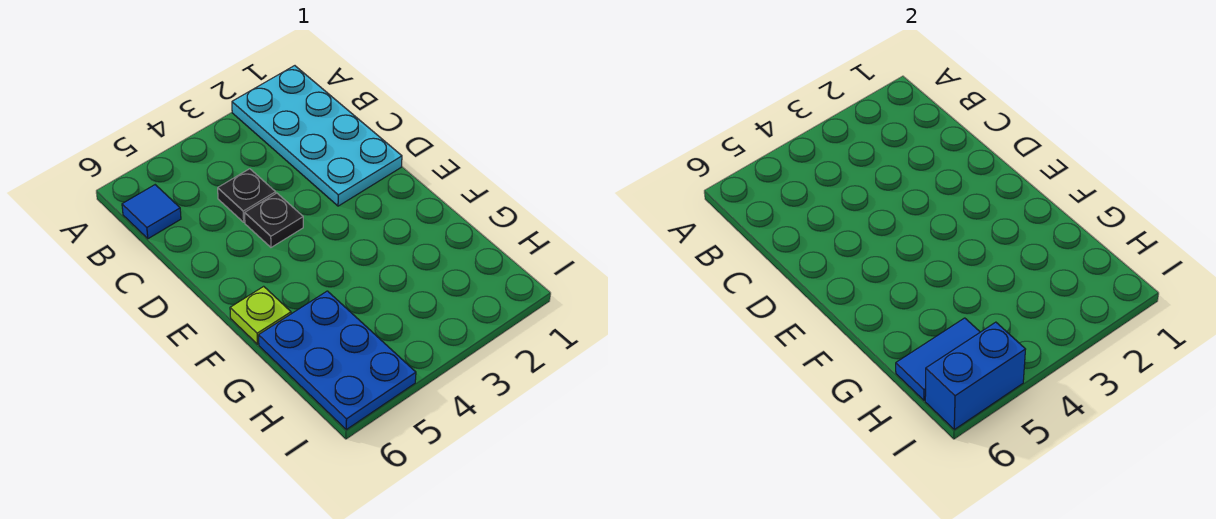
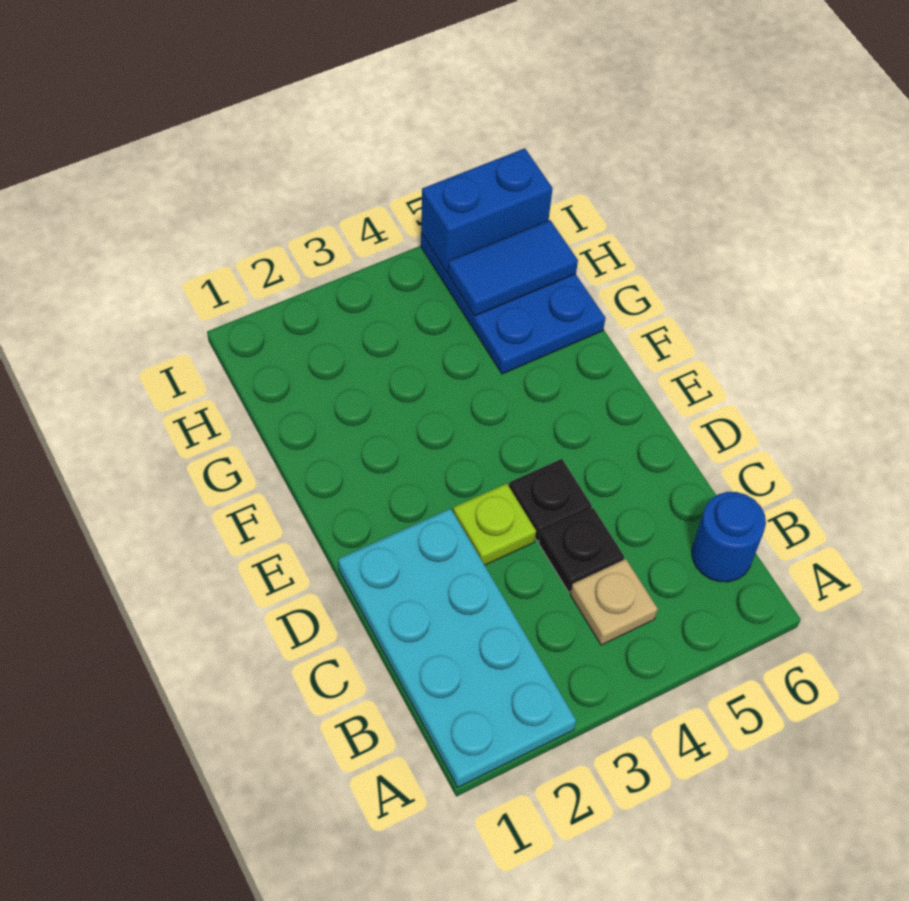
none -> tan plate B4 level 1
blue tile B6 level 1 -> blue round brick B6 level 1
lime plate F6 level 1 -> lime plate D3 level 1

